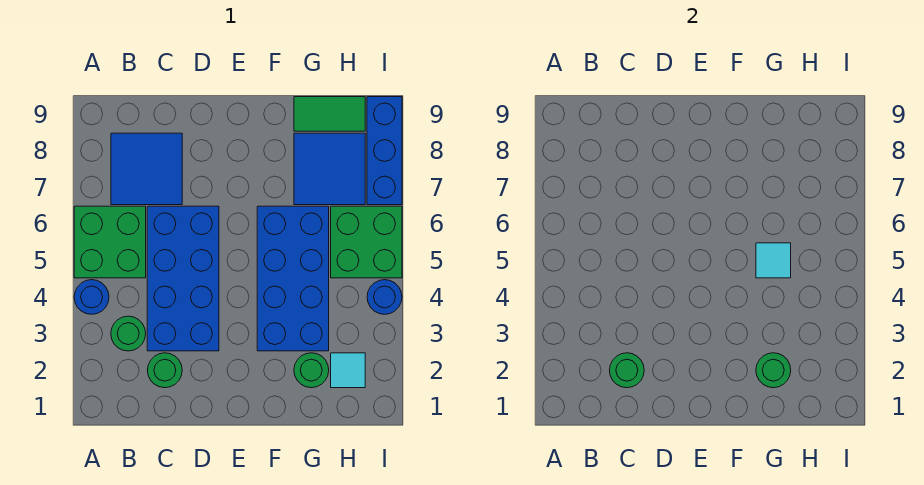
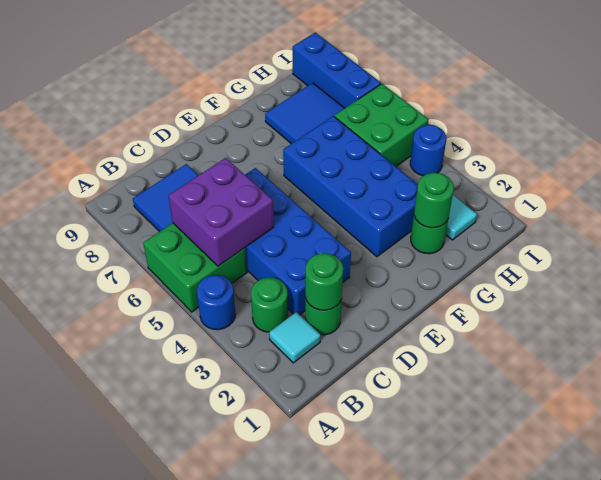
none -> purple brick B5:C6 level 2
cyan tile G5 level 2 -> cyan tile B2 level 1
green tile G9:H9 level 1 -> none

